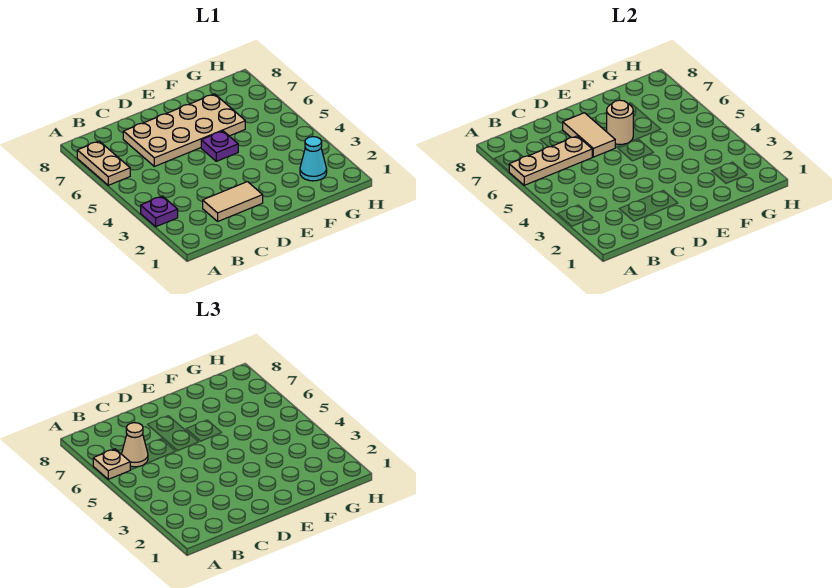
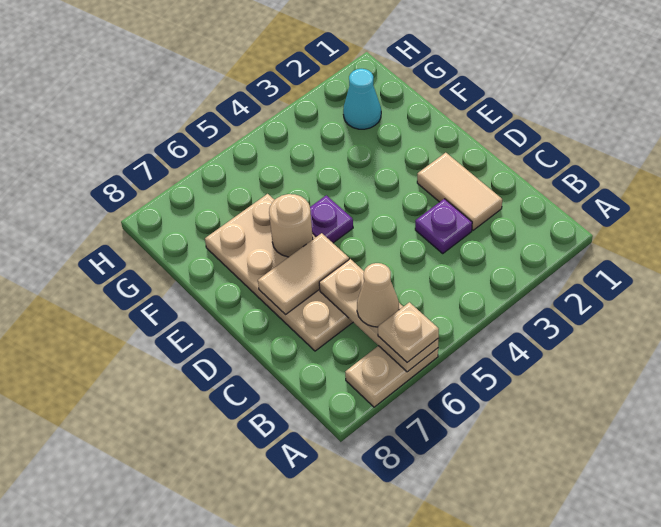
purple plate A3 level 1 -> purple plate C3 level 1

